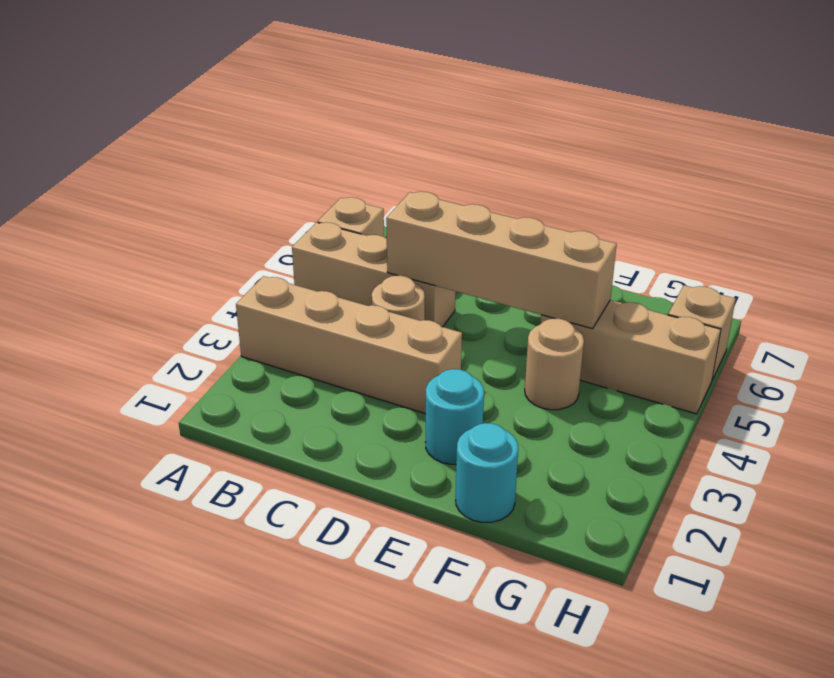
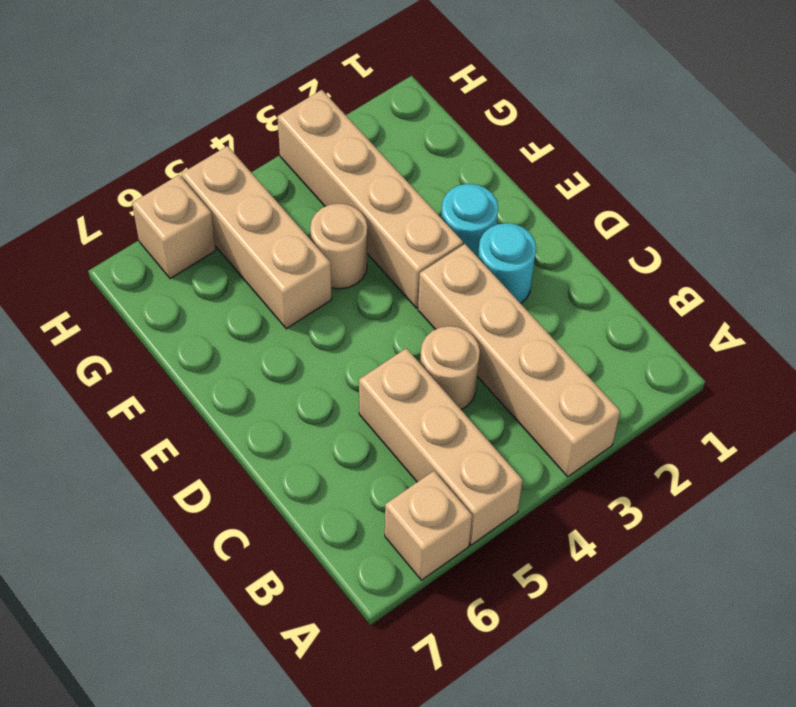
tan brick C5:F5 level 2 -> tan brick E3:H3 level 1
cyan round brick F1 level 1 -> cyan round brick D2 level 1

